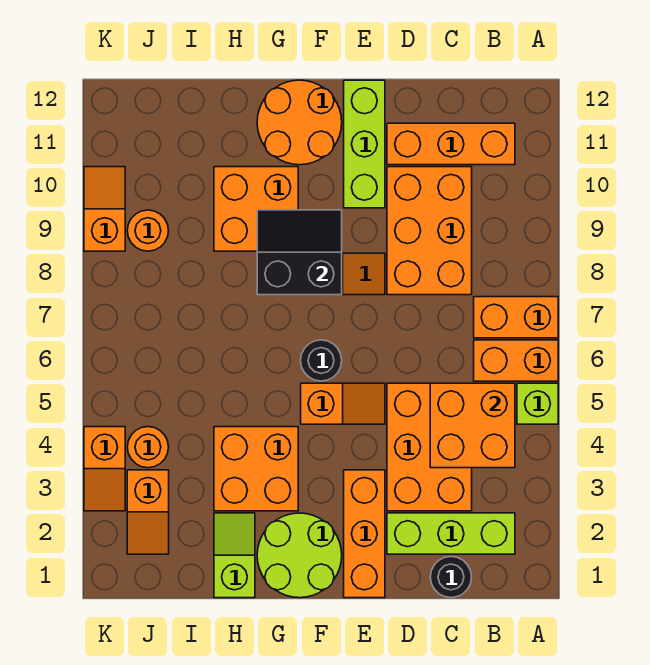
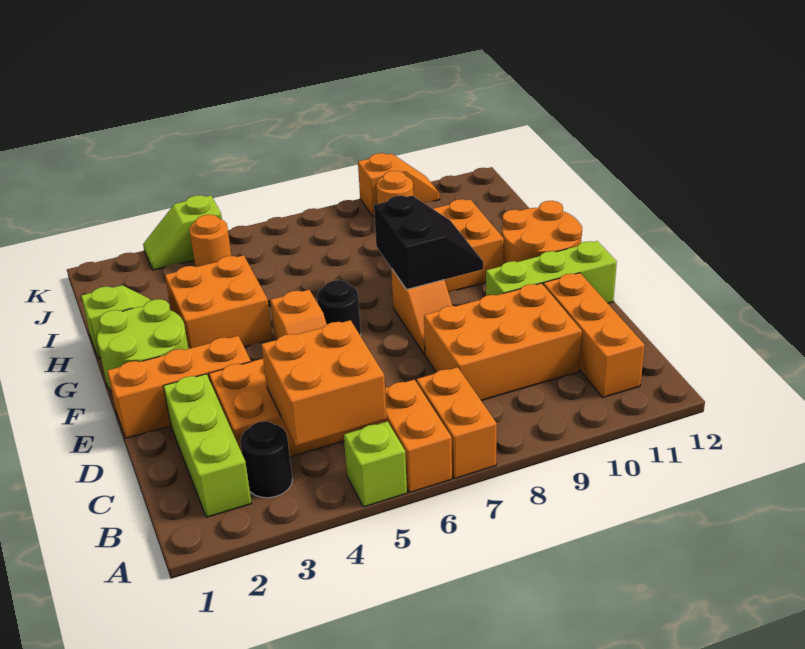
black round brick C1 level 1 -> black round brick B3 level 1
orange slope J2:J3 level 1 top 3 -> none
orange slope K3:K4 level 1 top 4 -> lime slope K3:K4 level 1 top 4

